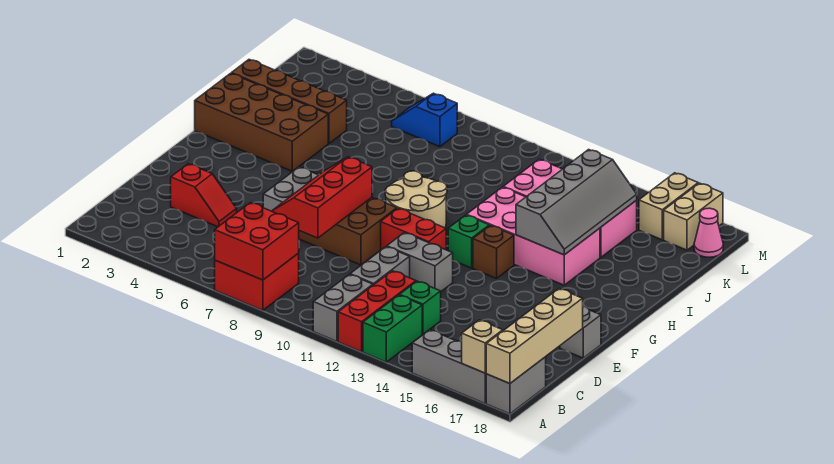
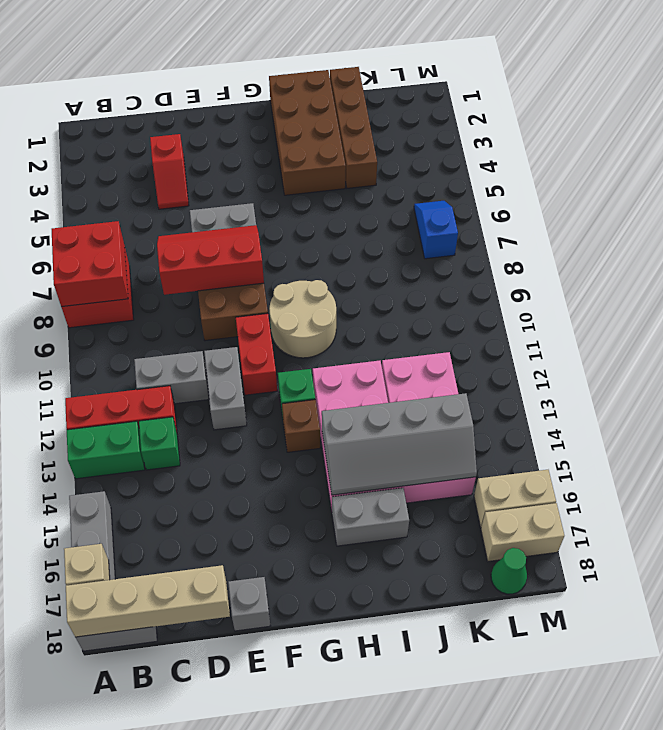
grey brick A11:B11 level 1 -> grey brick H16:I16 level 1
pink cone L18 level 1 -> green cone L18 level 1

